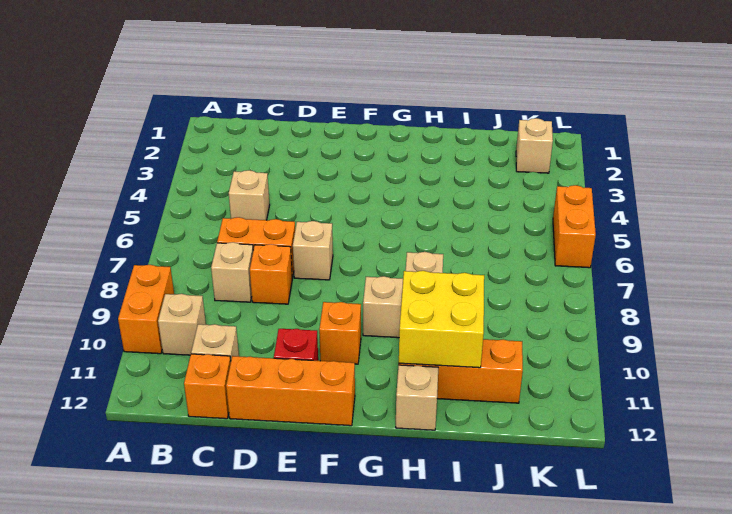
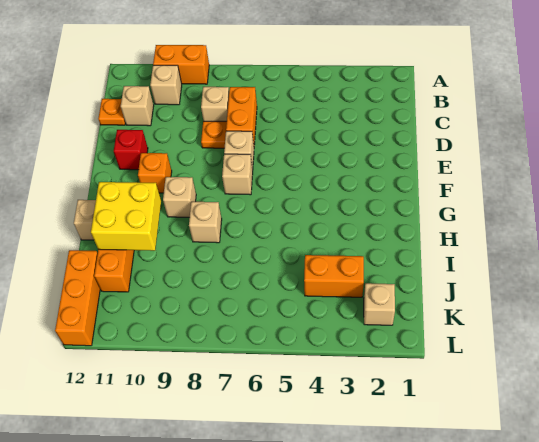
tan brick C5 level 1 -> tan brick F7 level 1
orange brick C12 level 1 -> orange plate C12 level 1
orange brick D8 level 1 -> orange plate D8 level 1
orange brick D12:F12 level 1 -> orange brick J12:L12 level 1
orange brick L5:L6 level 1 -> orange brick J3:J4 level 1

